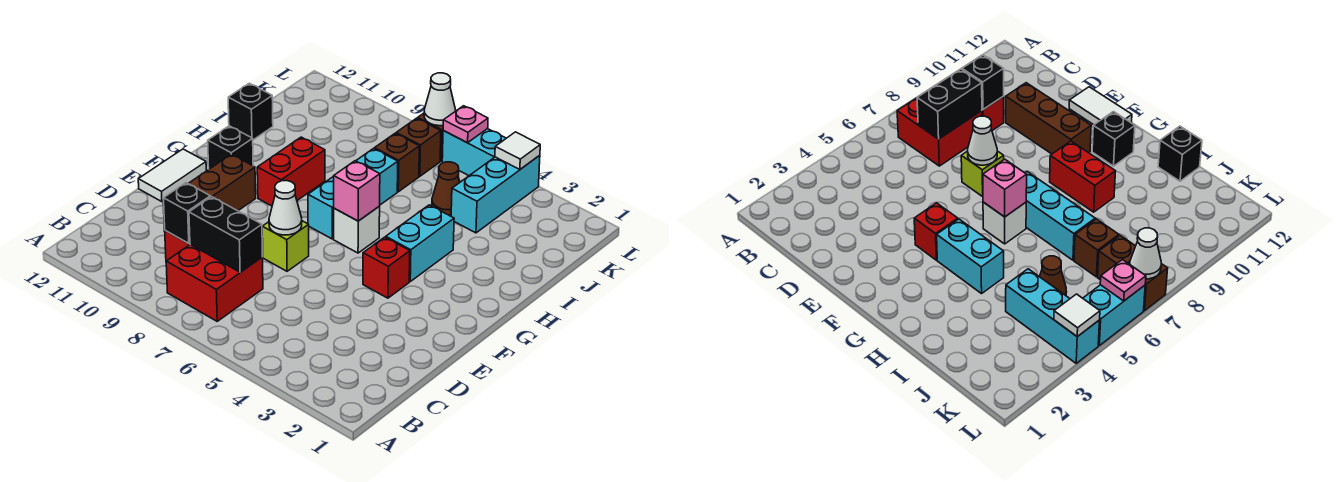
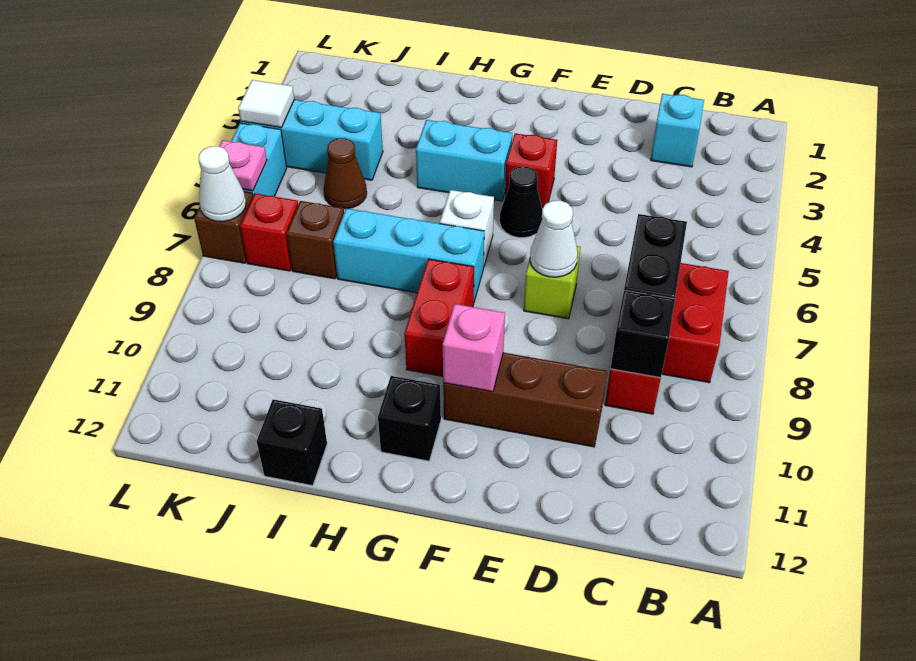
none -> cyan brick C2 level 1
white tile E12:F12 level 1 -> none
none -> black cone F5 level 1
pink brick G6 level 2 -> pink brick F10 level 2
red brick G9:H9 level 1 -> red brick G8:G9 level 1
brown brick K7 level 1 -> red brick K7 level 1

